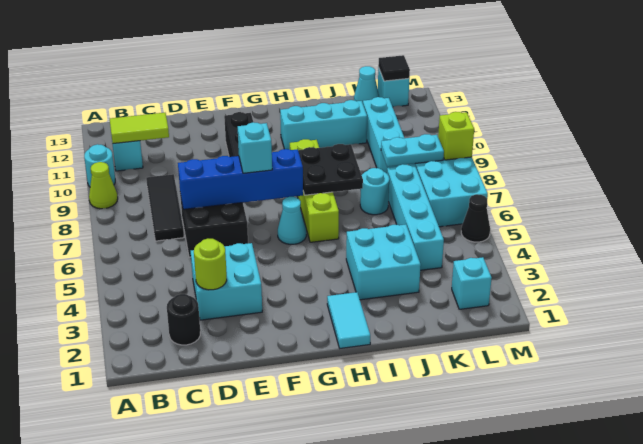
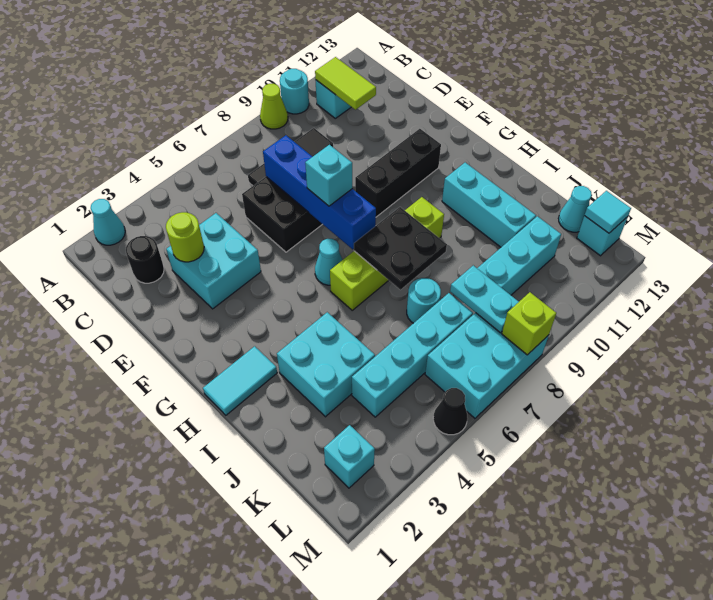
none -> cyan cone A2 level 1
black tile L13 level 2 -> cyan tile L13 level 2

